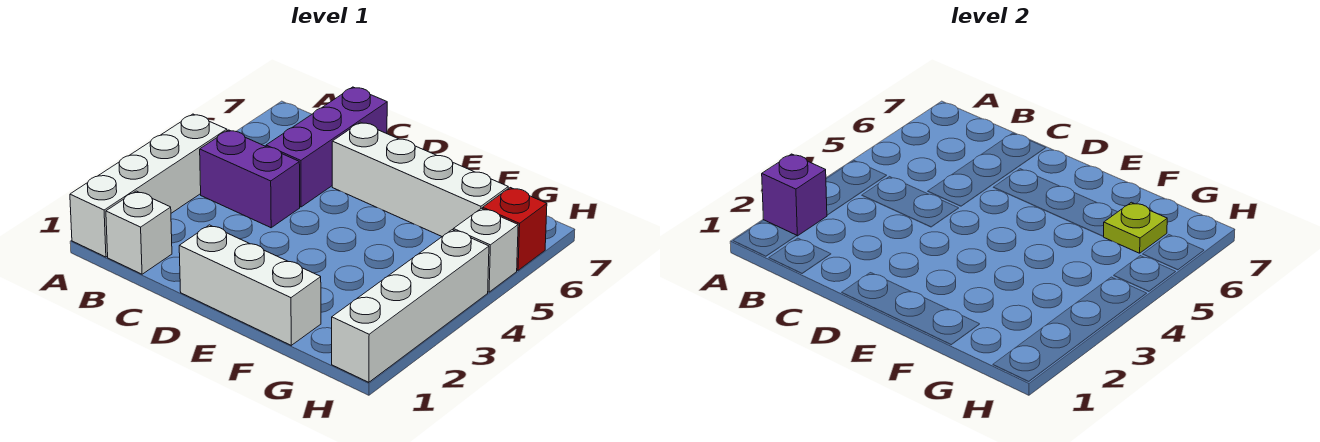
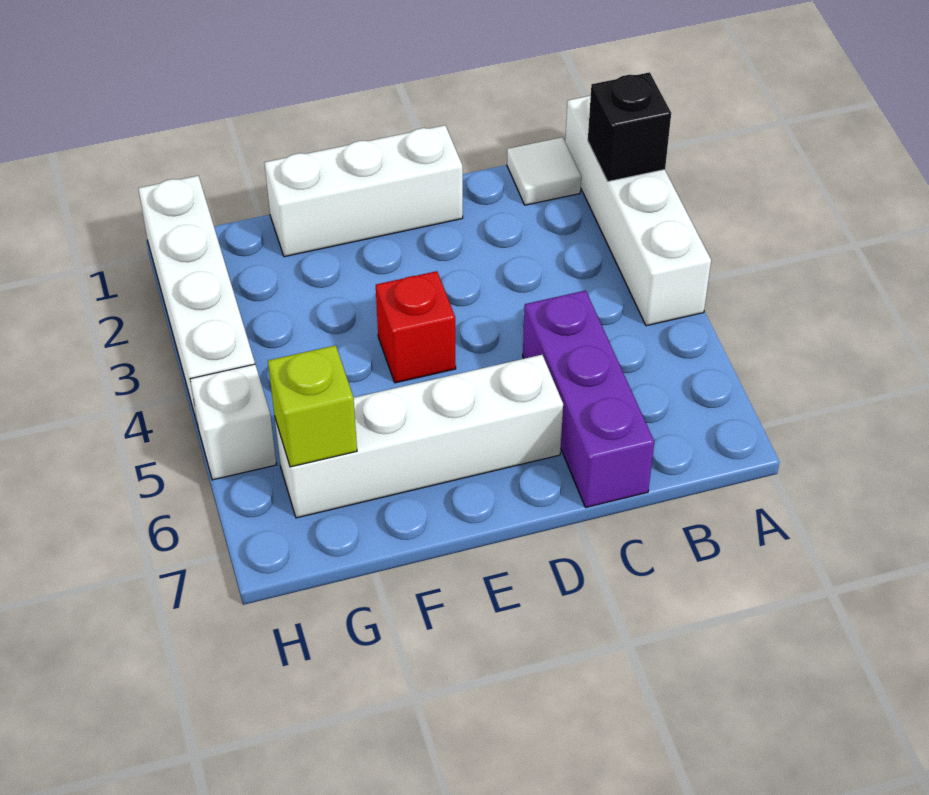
purple brick A2 level 2 -> black brick A2 level 2
white brick B1 level 1 -> white tile B1 level 1
purple brick B4:C4 level 1 -> none
lime plate G6 level 2 -> lime brick G6 level 2
red brick H6 level 1 -> red brick E4 level 1

